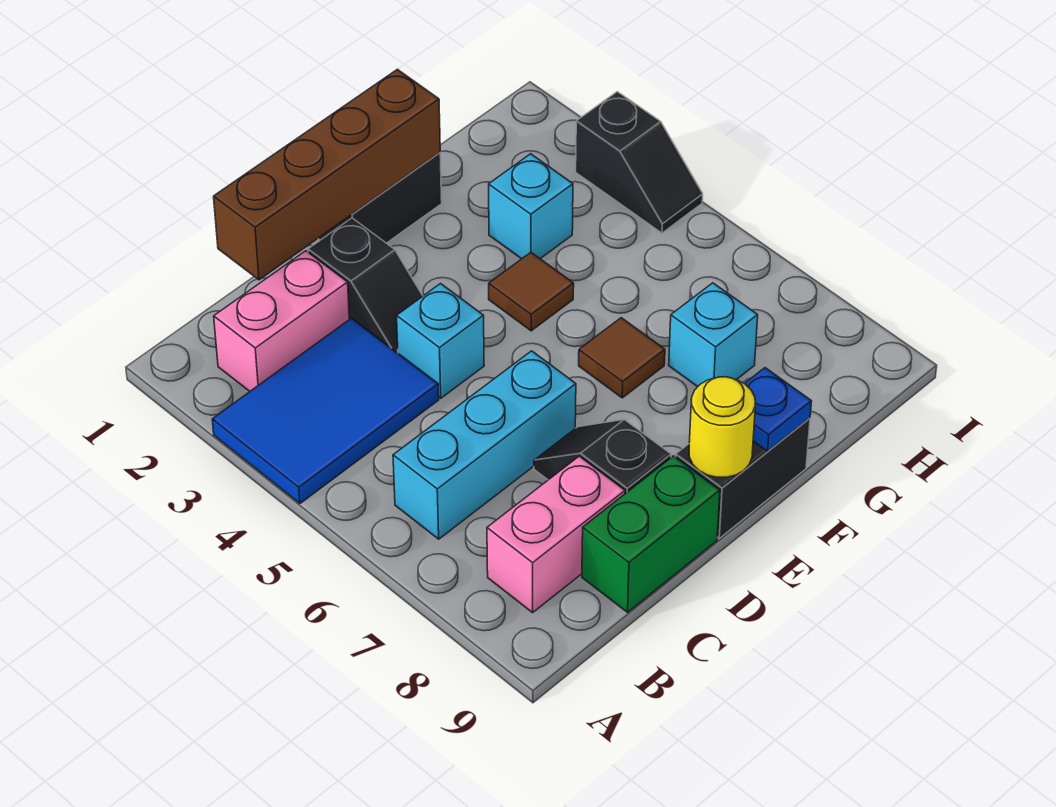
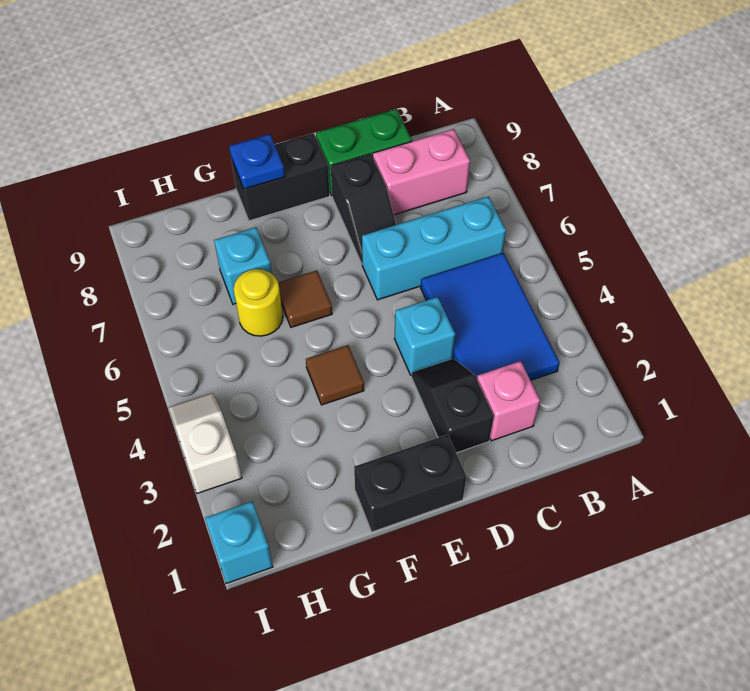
blue tile A3:C4 level 1 -> blue tile B3:C5 level 1
pink brick B2:C2 level 1 -> pink brick C2 level 1
brown brick C1:F1 level 2 -> none
yellow round brick E9 level 2 -> yellow round brick G6 level 1
cyan brick G3 level 1 -> cyan brick I1 level 1
black slope I3:I4 level 1 top 3 -> white slope I3:I4 level 1 top 3

